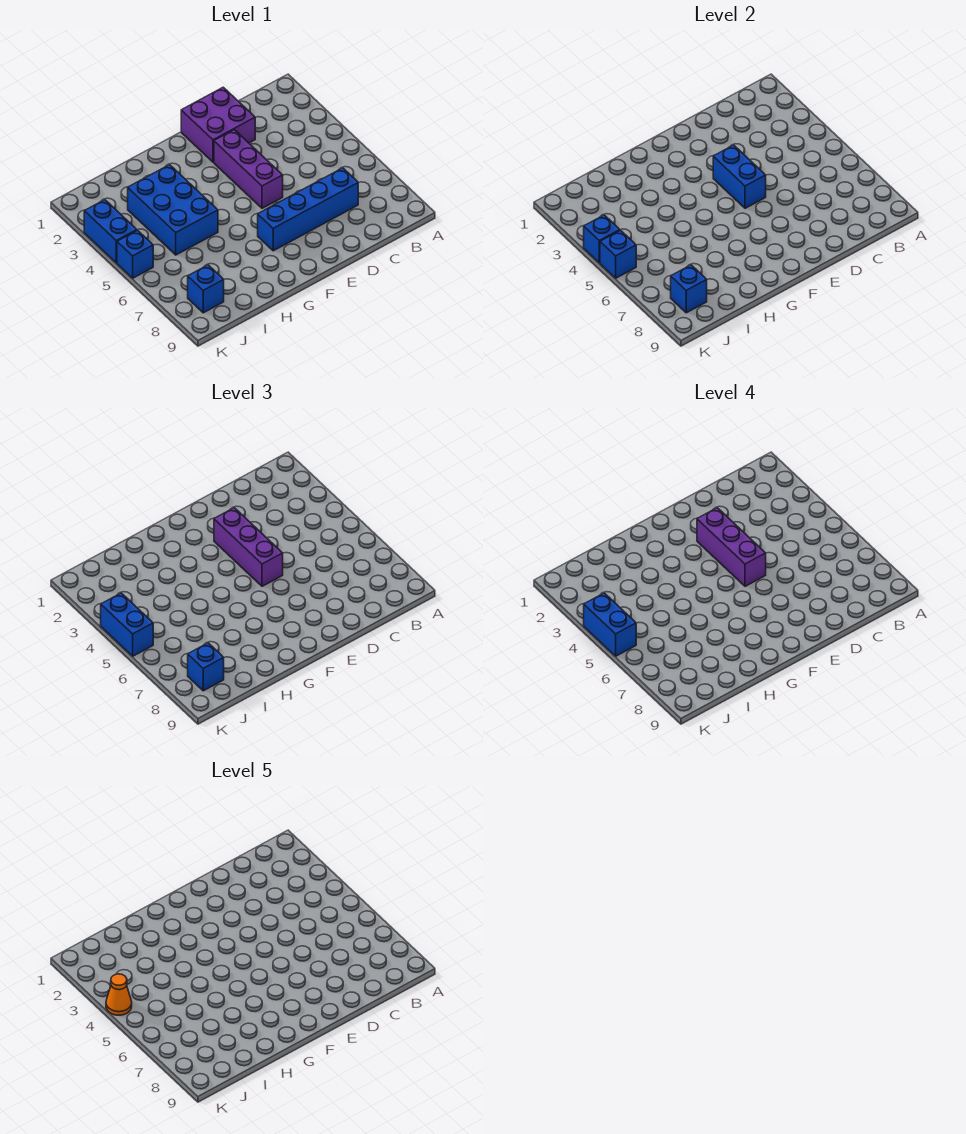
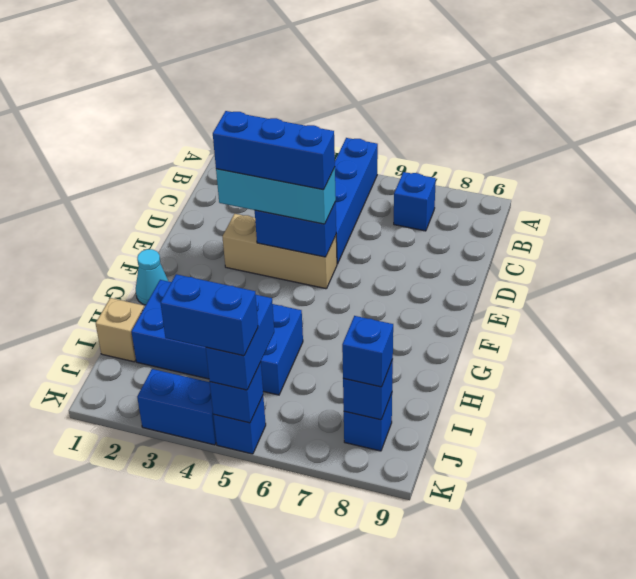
blue brick C7:F7 level 1 -> blue brick A5:D5 level 1
purple brick D1:E2 level 1 -> none
purple brick E3:E5 level 1 -> tan brick E3:E5 level 1
purple brick E3:E5 level 3 -> cyan brick E3:E5 level 3
purple brick E3:E5 level 4 -> blue brick E3:E5 level 4
none -> cyan cone G1 level 1
blue brick H3:I5 level 1 -> blue brick H2:I5 level 1
none -> tan brick I1 level 1
blue brick K4 level 2 -> blue brick B7 level 1
blue brick K4:K5 level 3 -> blue brick J5:K5 level 3
orange cone K4 level 5 -> none

